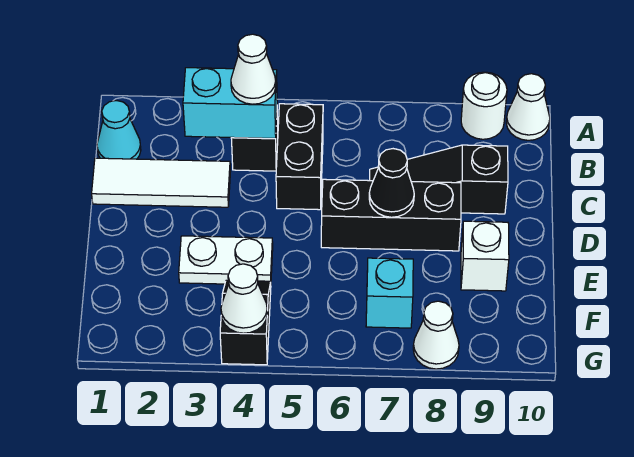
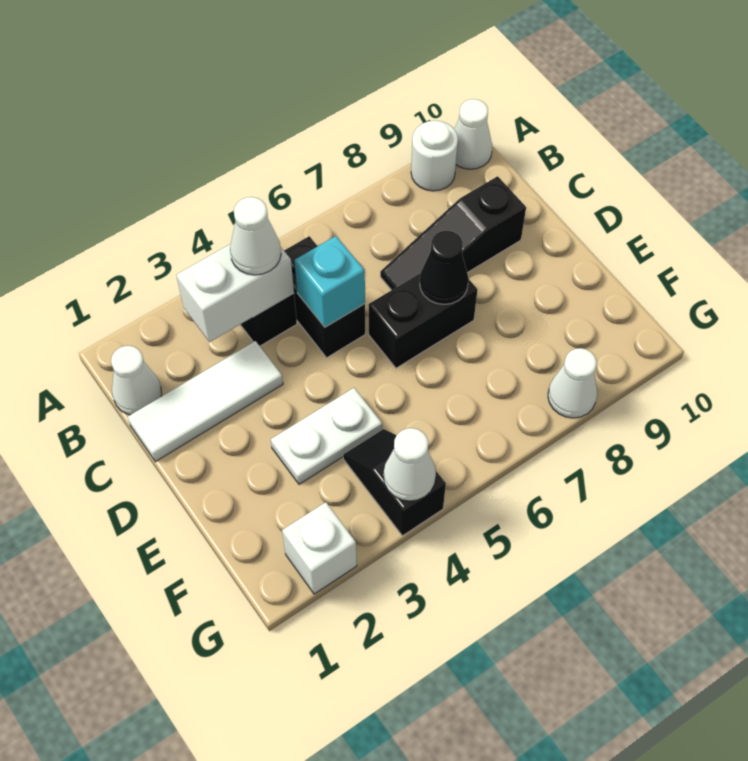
cyan cone B1 level 1 -> white cone B1 level 1
cyan brick B3:B4 level 2 -> white brick B3:B4 level 2
black brick D6:D8 level 1 -> black brick D6:D7 level 1
white brick E9 level 1 -> white brick G2 level 1
cyan brick F7 level 1 -> cyan brick C5 level 2

